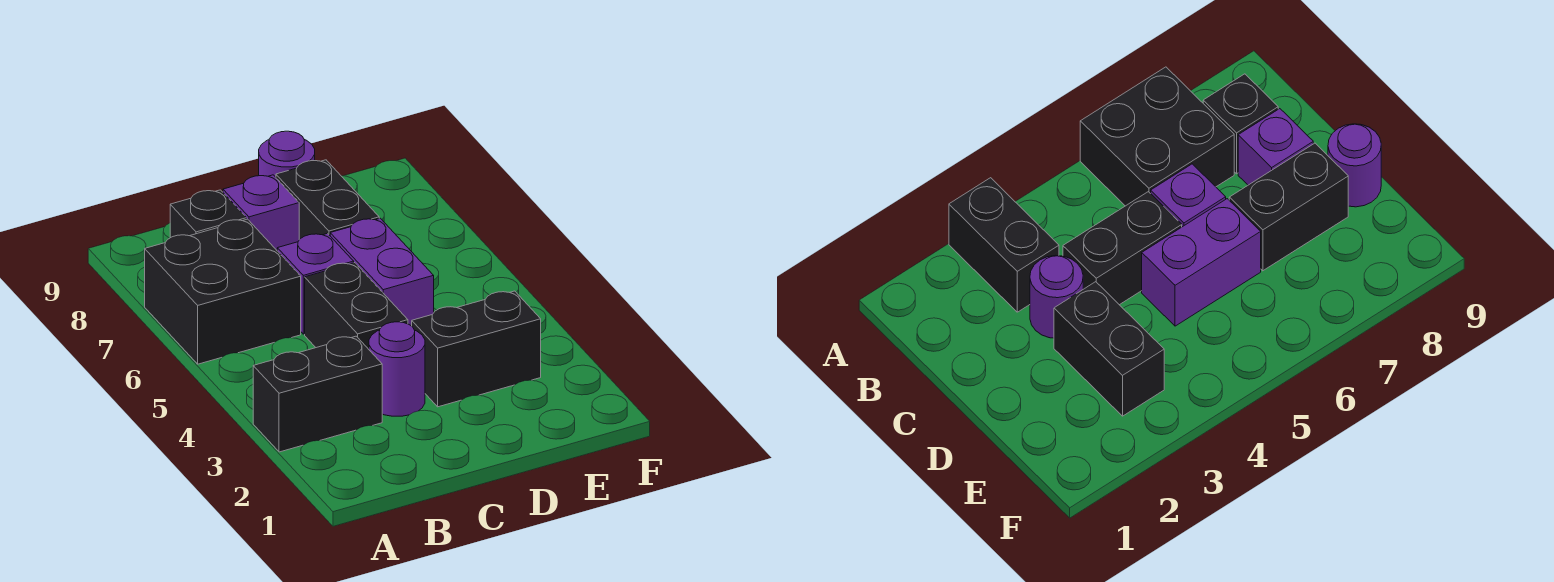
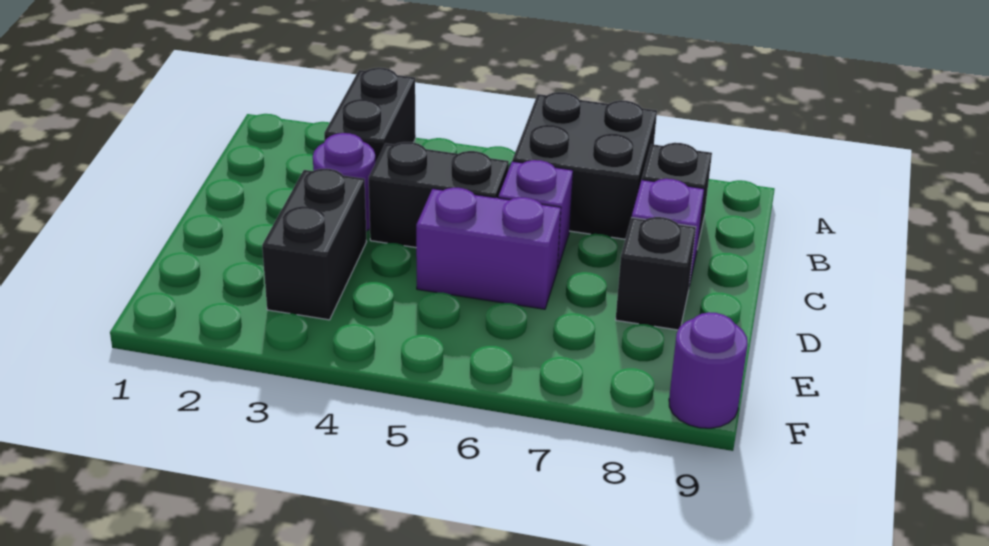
black brick D7:D8 level 1 -> black brick D8 level 1
purple round brick D9 level 1 -> purple round brick F9 level 1

